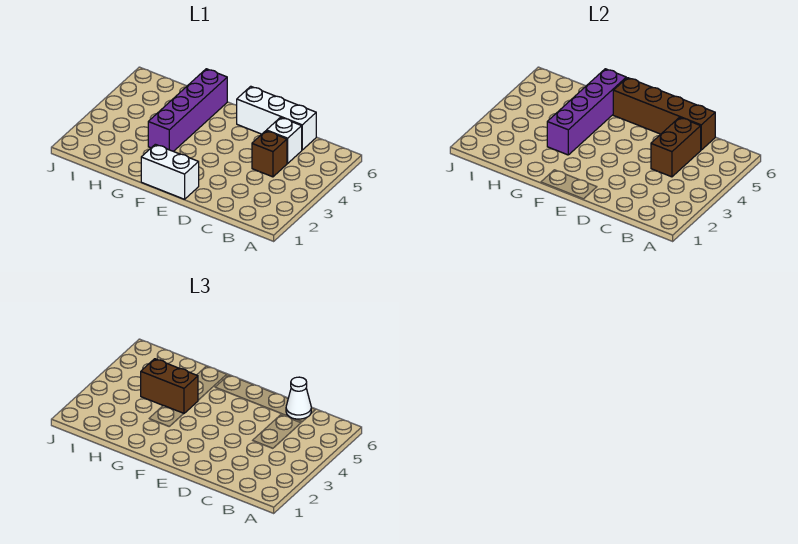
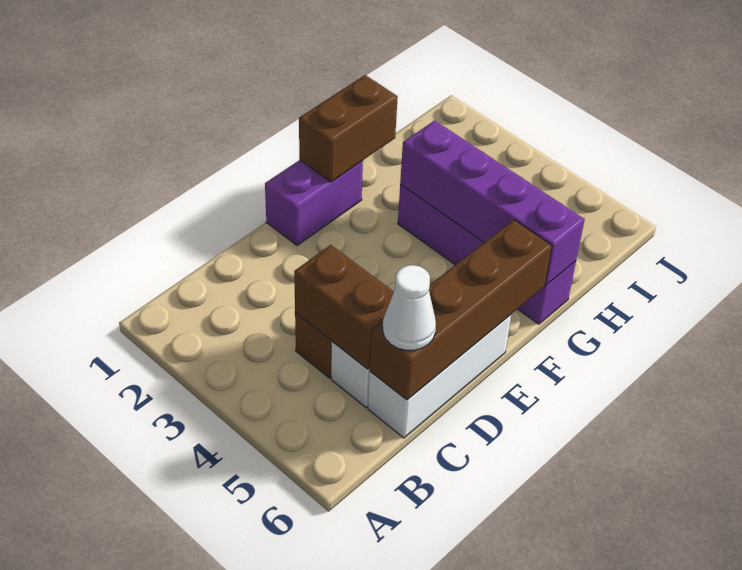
white brick E1:F1 level 1 -> purple brick E1:F1 level 1
brown brick G4:H4 level 3 -> brown brick F1:G1 level 2

